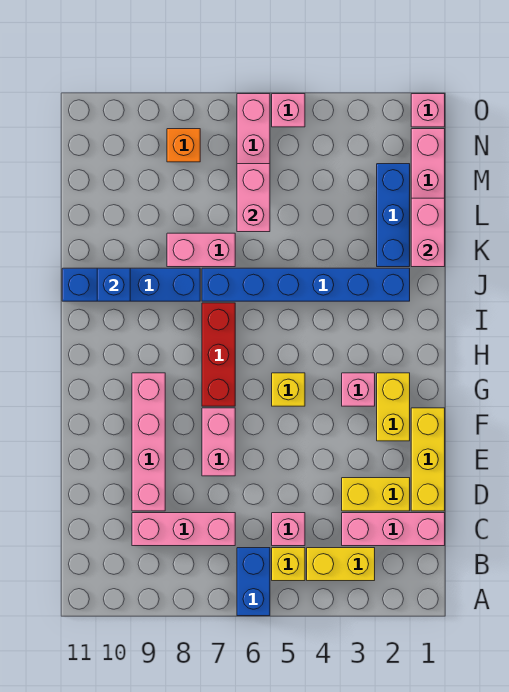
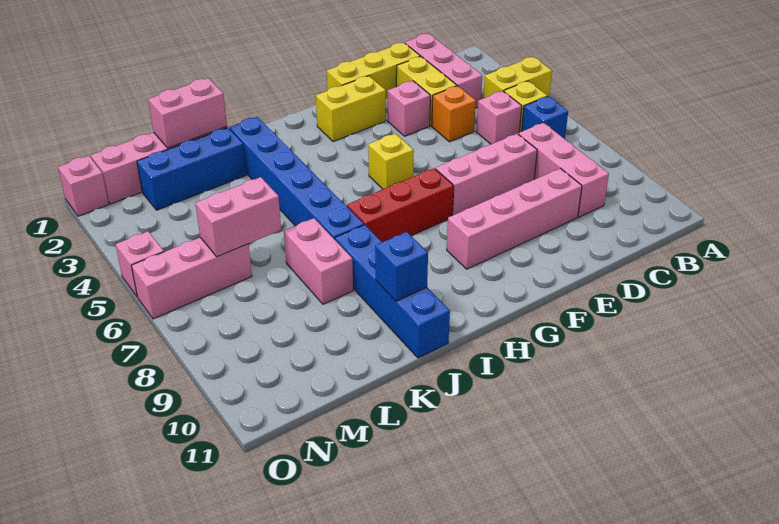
blue brick A6:B6 level 1 -> blue brick B6 level 1
yellow brick B3:B4 level 1 -> yellow brick A4:B4 level 1
pink brick E7:F7 level 1 -> pink brick D7:F7 level 1
pink brick G3 level 1 -> pink brick E3 level 1
orange brick N8 level 1 -> orange brick D4 level 1

